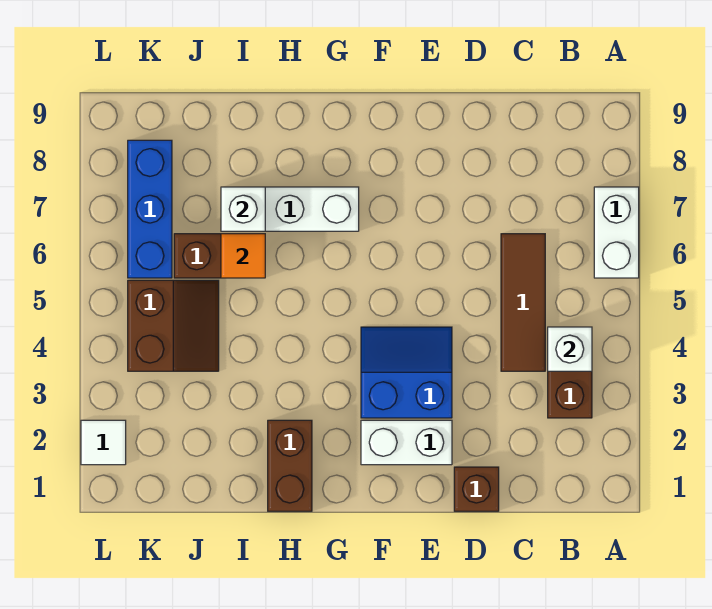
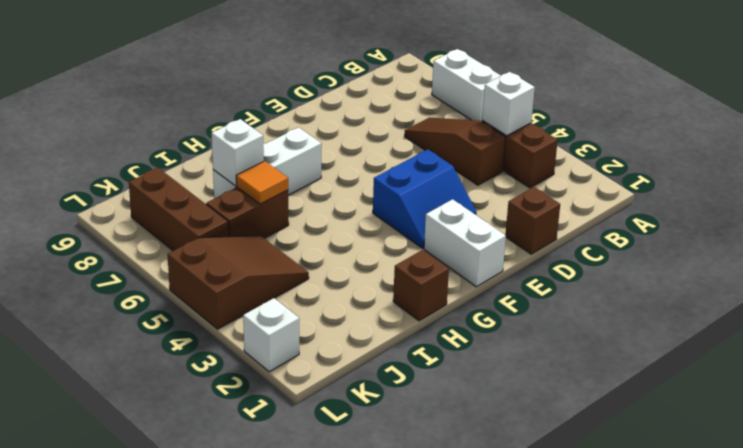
brown tile C4:C6 level 1 -> brown slope C4:C6 level 1 top 4
white brick E2:F2 level 1 -> white brick F1:F2 level 1
blue slope E3:F4 level 1 top 3 -> blue slope E3:F4 level 1 top 4
brown brick H1:H2 level 1 -> brown brick H1 level 1
brown slope J4:K5 level 1 top K -> brown slope J4:L5 level 1 top L
blue brick K6:K8 level 1 -> brown brick K6:K8 level 1
white tile L2 level 1 -> white brick L2 level 1

